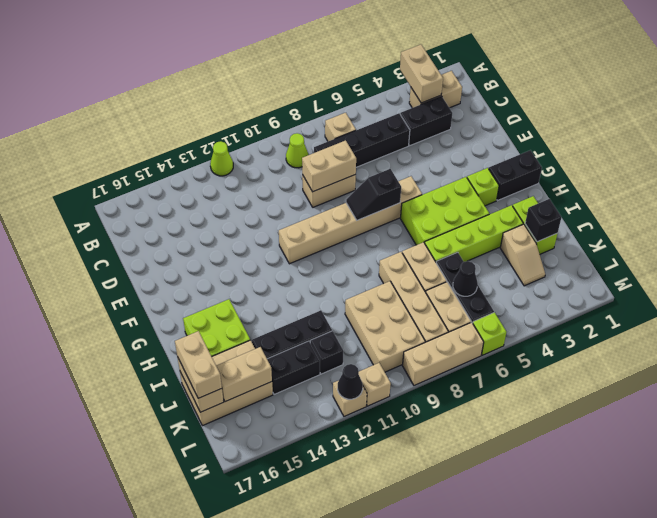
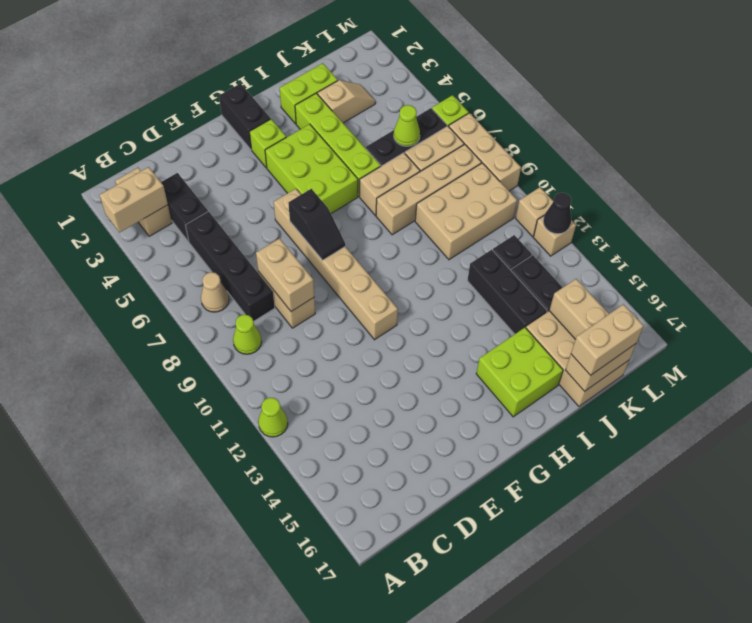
tan brick B7 level 1 -> tan cone B7 level 1
black brick J2 level 2 -> none
black cone K6 level 2 -> lime cone K6 level 2

